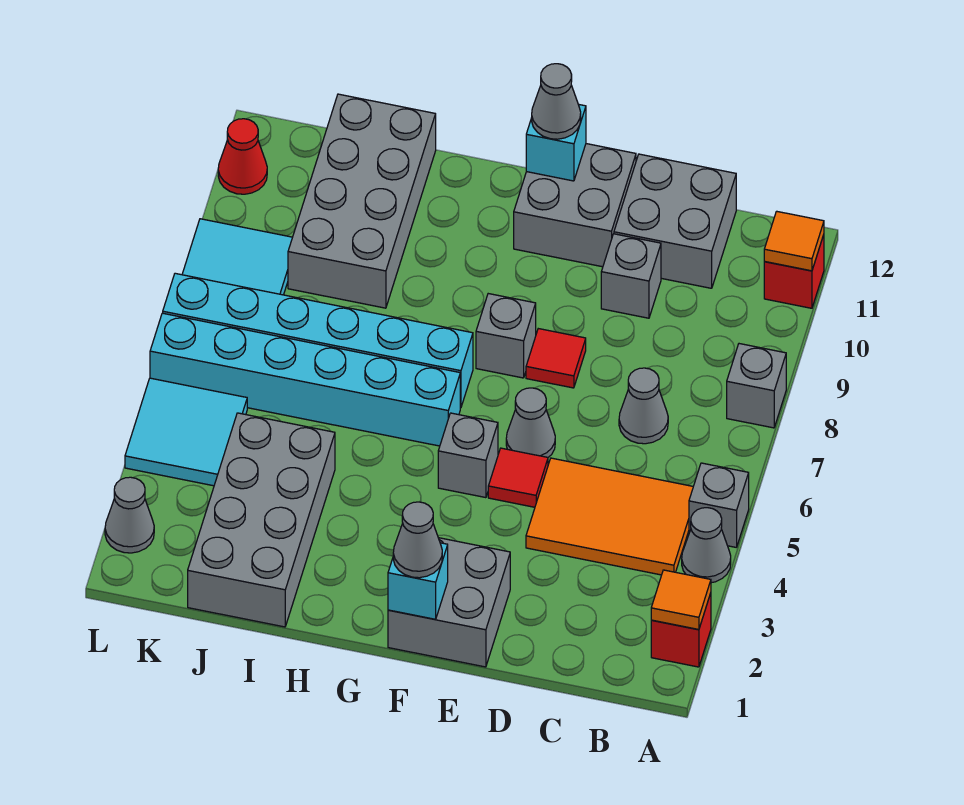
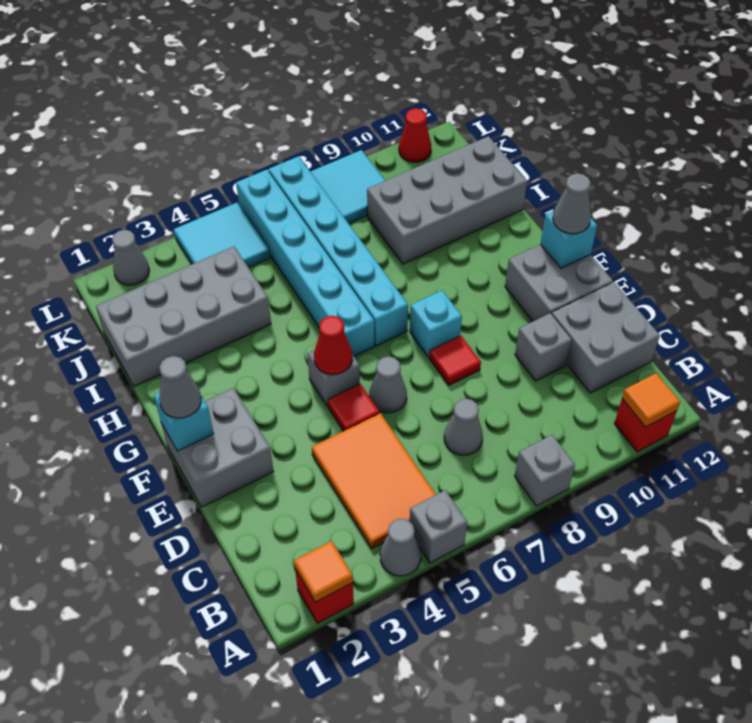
none -> red cone F5 level 2
grey brick F8 level 1 -> cyan brick F8 level 1

